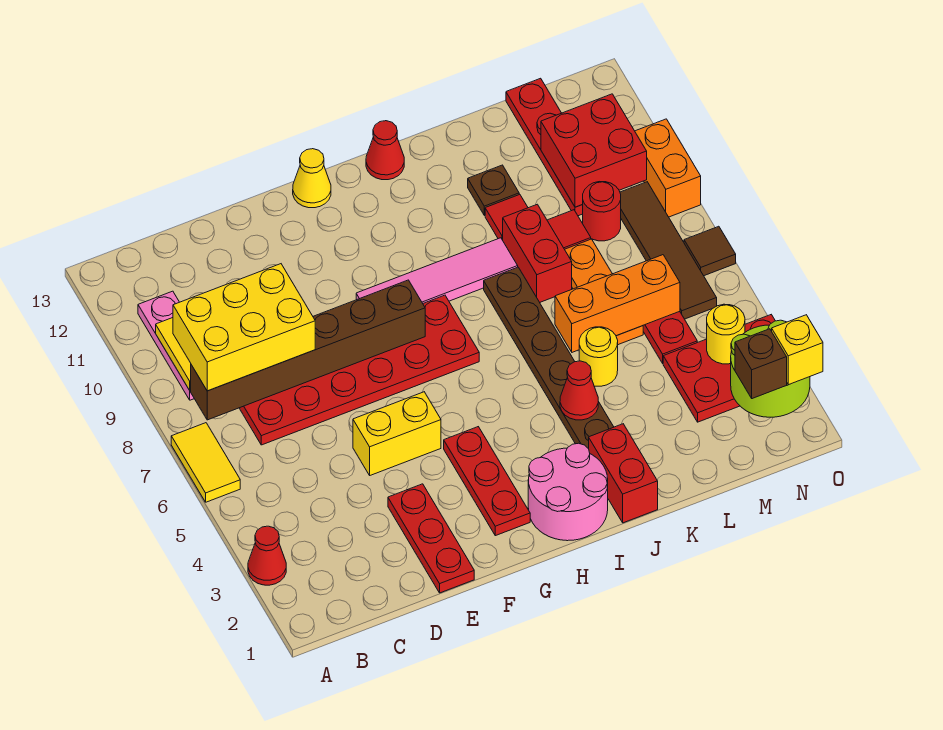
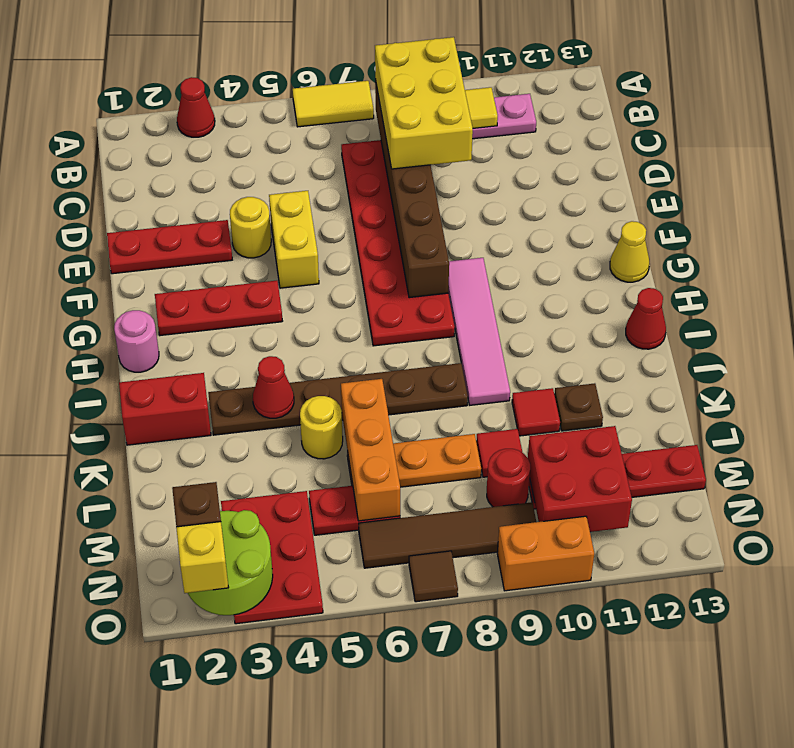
pink round brick H1:I2 level 1 -> pink round brick H1 level 1
red brick K8:K9 level 1 -> none
yellow round brick N4 level 2 -> yellow round brick E4 level 1

